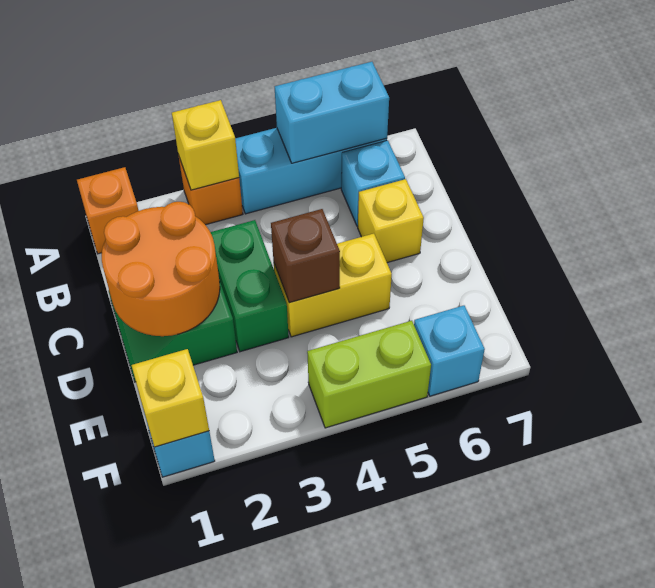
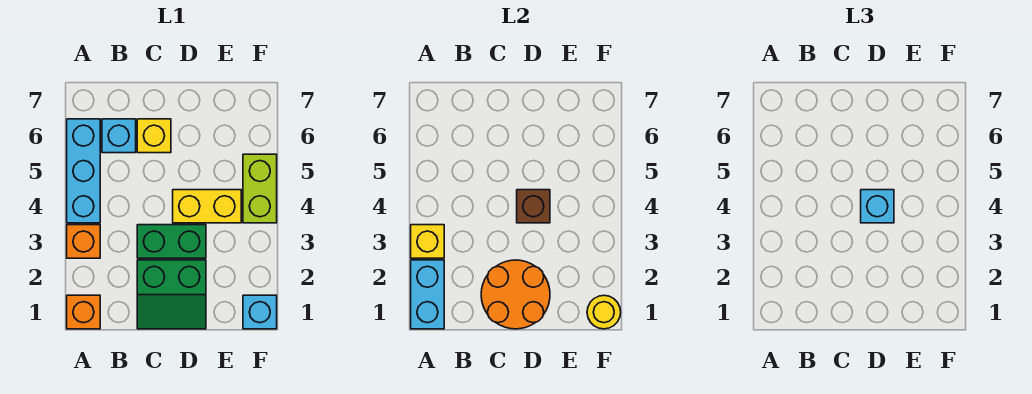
cyan brick A5:A6 level 2 -> cyan brick A1:A2 level 2
yellow brick D4:D5 level 1 -> yellow brick D4:E4 level 1
yellow brick F1 level 2 -> yellow round brick F1 level 2
cyan brick F6 level 1 -> cyan brick D4 level 3

